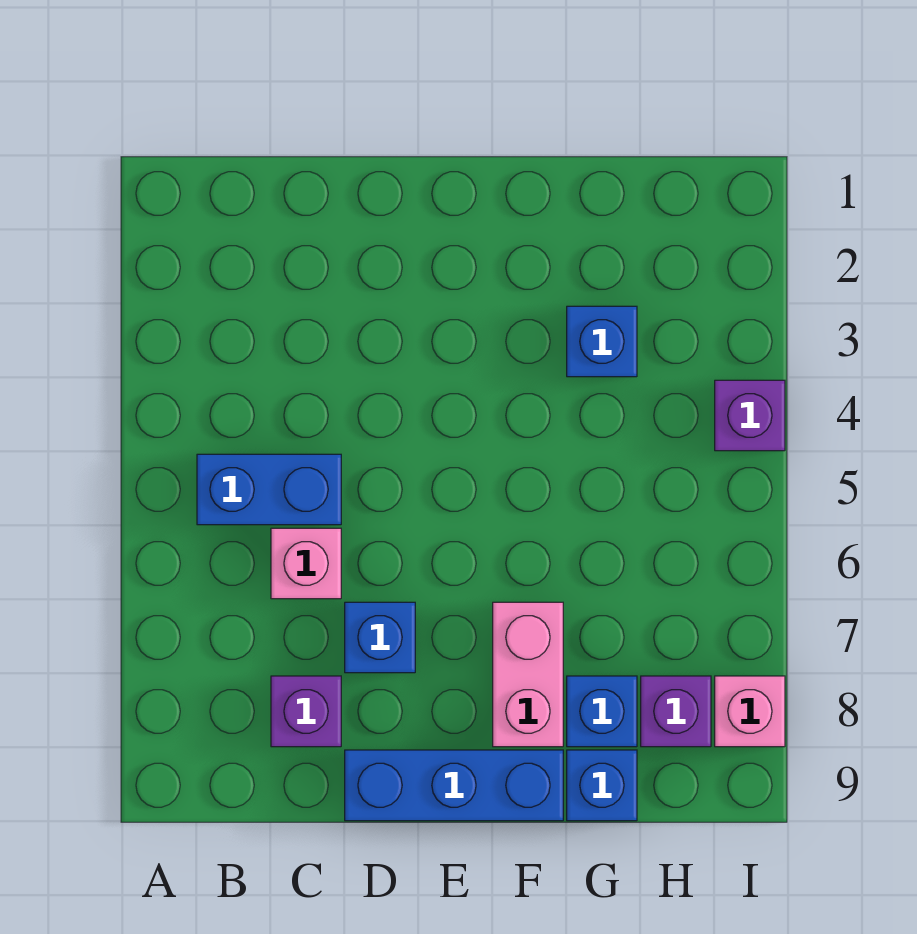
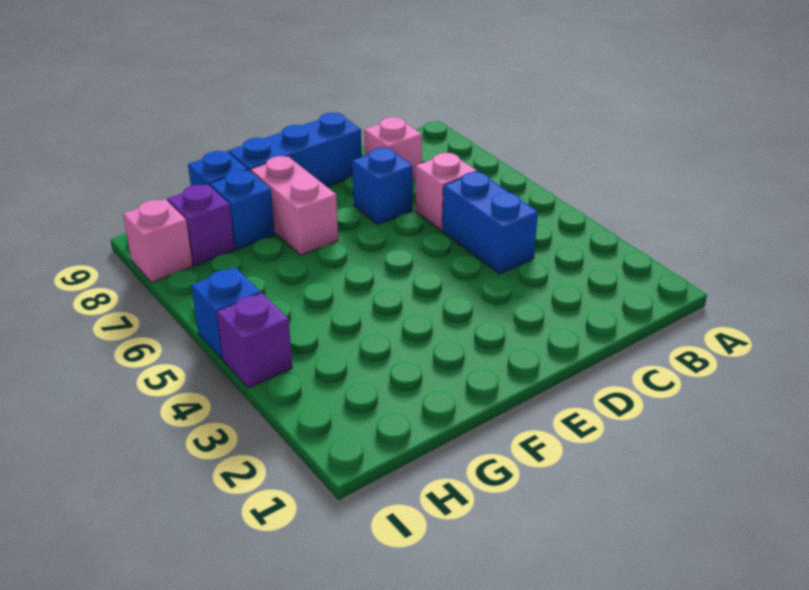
blue brick B5:C5 level 1 -> blue brick C4:C5 level 1
purple brick C8 level 1 -> pink brick C8 level 1
blue brick G3 level 1 -> blue brick I5 level 1

